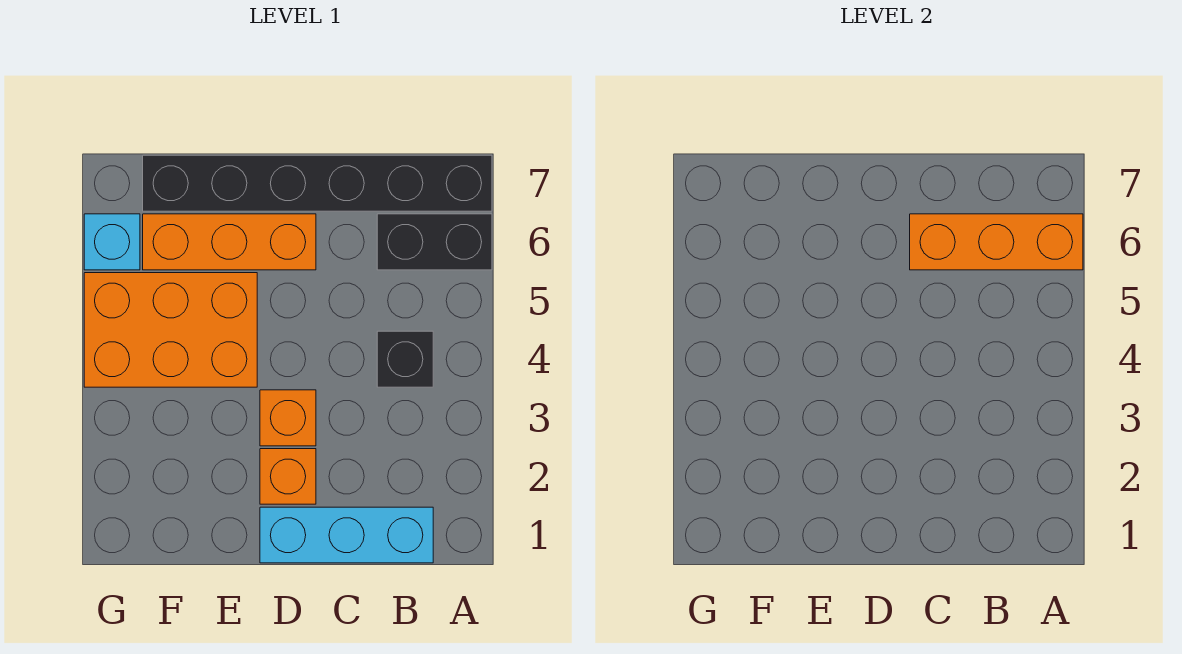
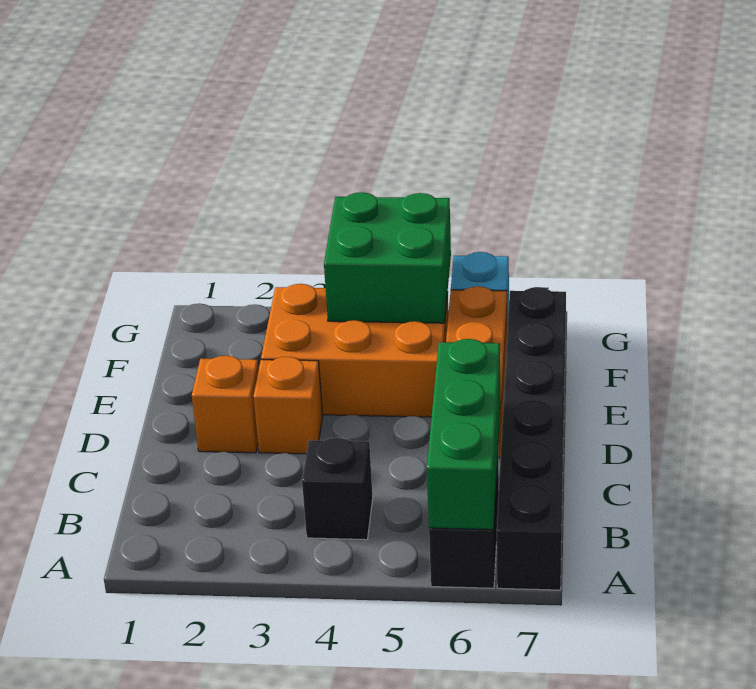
orange brick A6:C6 level 2 -> green brick A6:C6 level 2
cyan brick B1:D1 level 1 -> none
orange brick E4:G5 level 1 -> orange brick E3:F5 level 1
none -> green brick F4:G5 level 2

